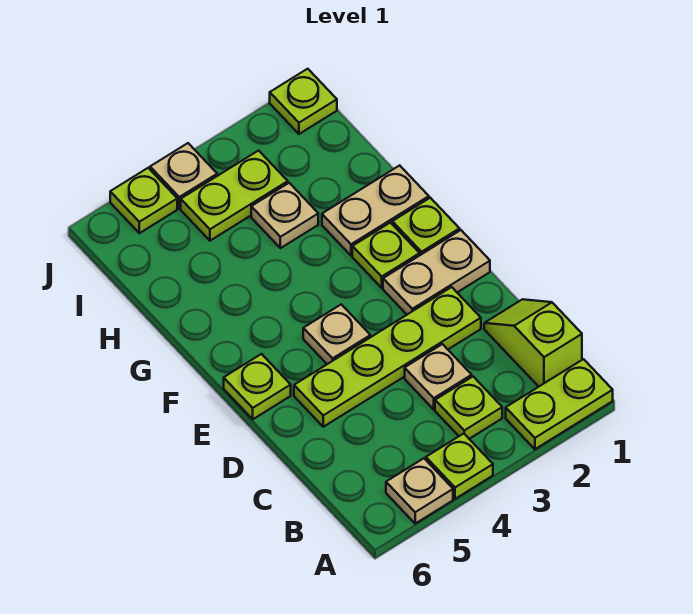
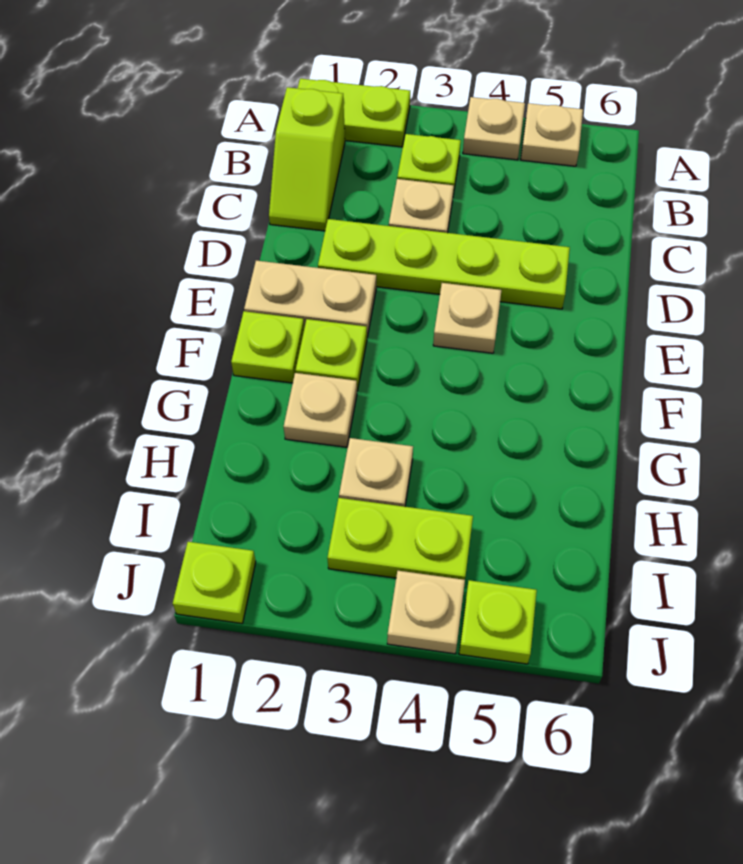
lime plate A4 level 1 -> tan plate A4 level 1
lime plate E6 level 1 -> none
tan plate G1:G2 level 1 -> tan plate G2 level 1

